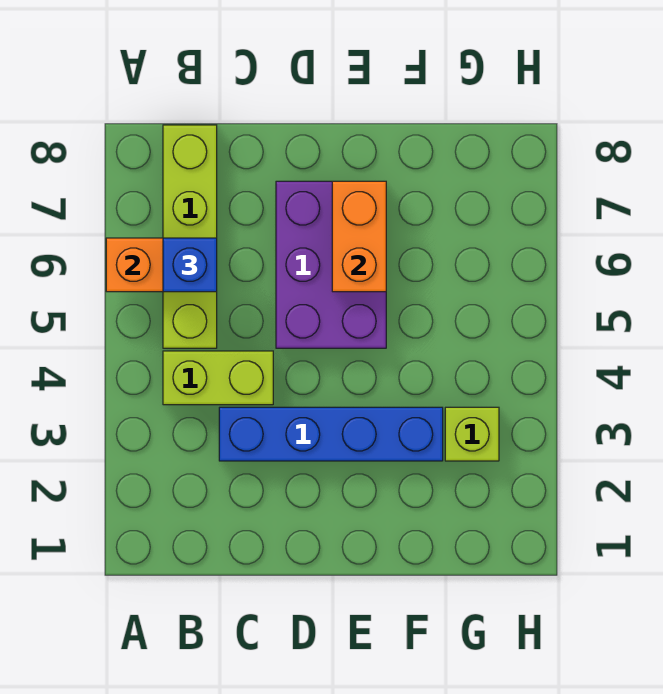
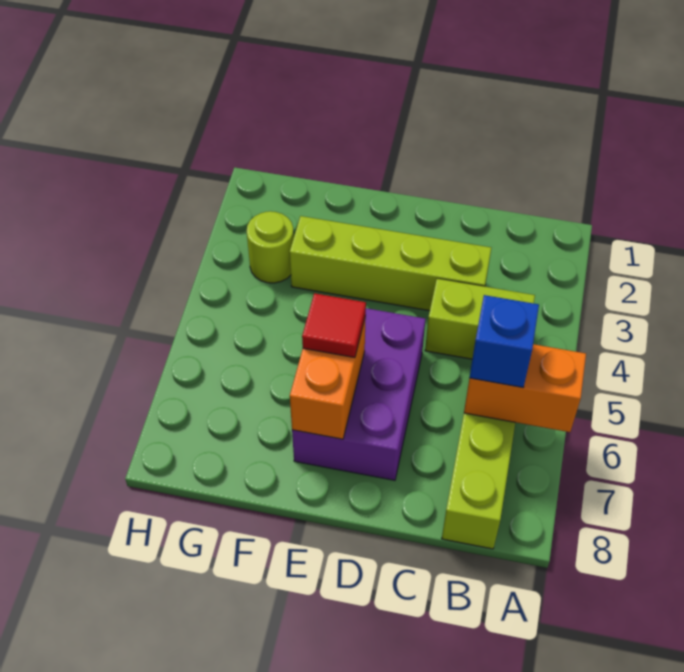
blue brick C3:F3 level 1 -> lime brick C3:F3 level 1
none -> red tile E6 level 3
lime brick G3 level 1 -> lime round brick G3 level 1

